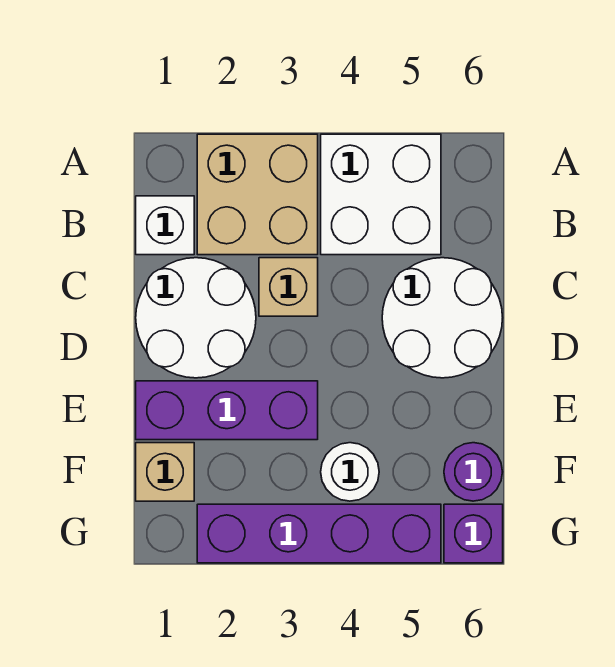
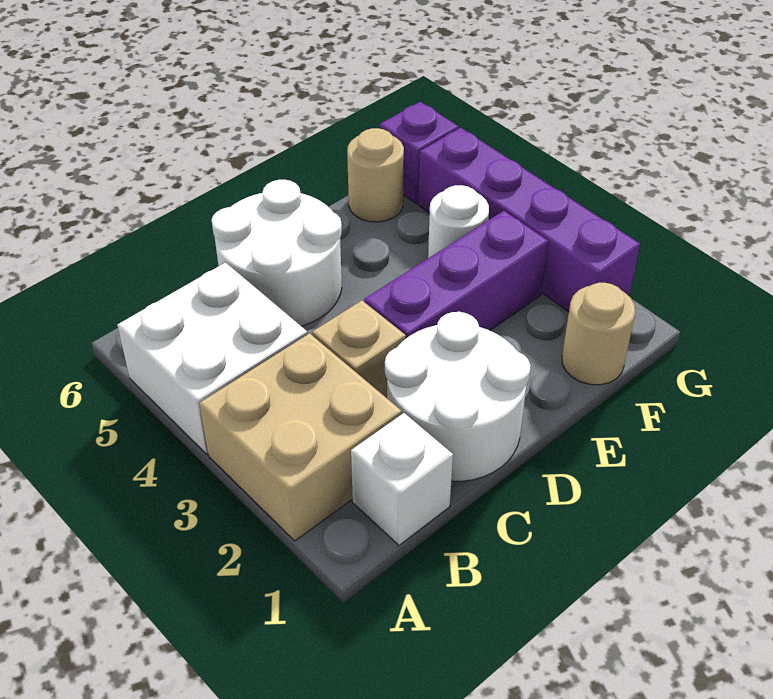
purple brick E1:E3 level 1 -> purple brick D3:F3 level 1
tan brick F1 level 1 -> tan round brick F1 level 1
purple round brick F6 level 1 -> tan round brick F6 level 1

